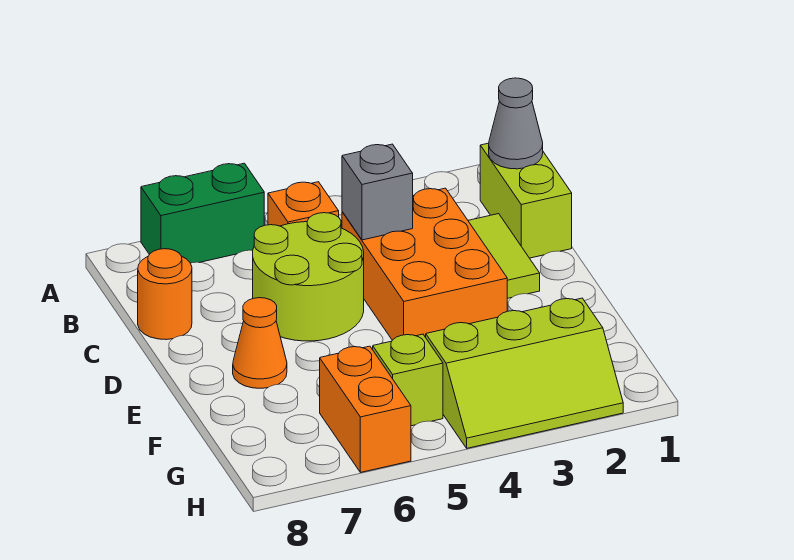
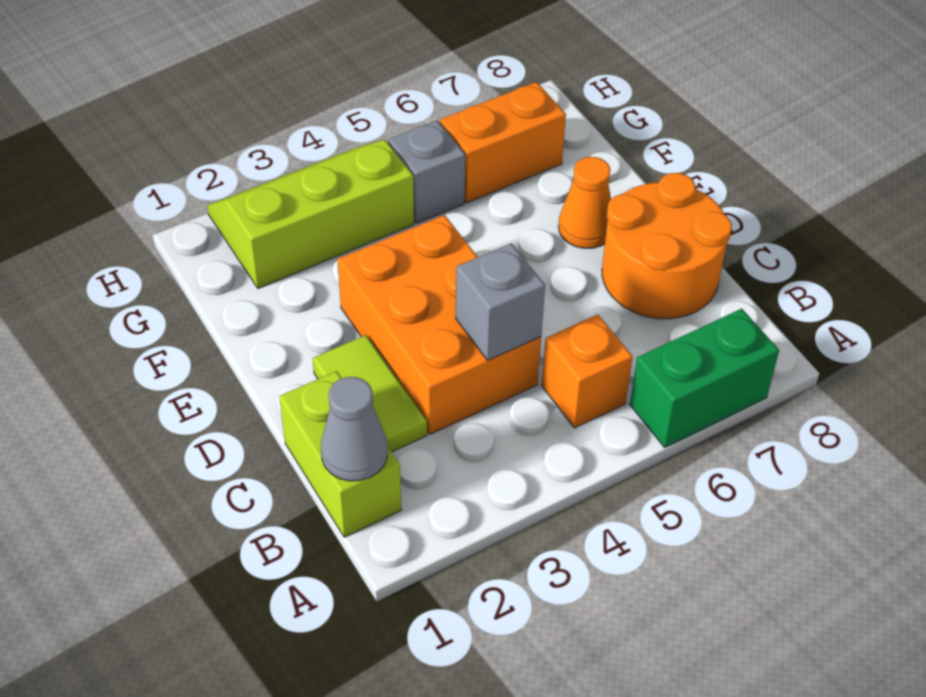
lime round brick C5:D6 level 1 -> none
orange round brick C8 level 1 -> orange round brick C7:D8 level 1
lime brick G5 level 1 -> grey brick G5 level 1
orange brick G6:H6 level 1 -> orange brick G6:G7 level 1

